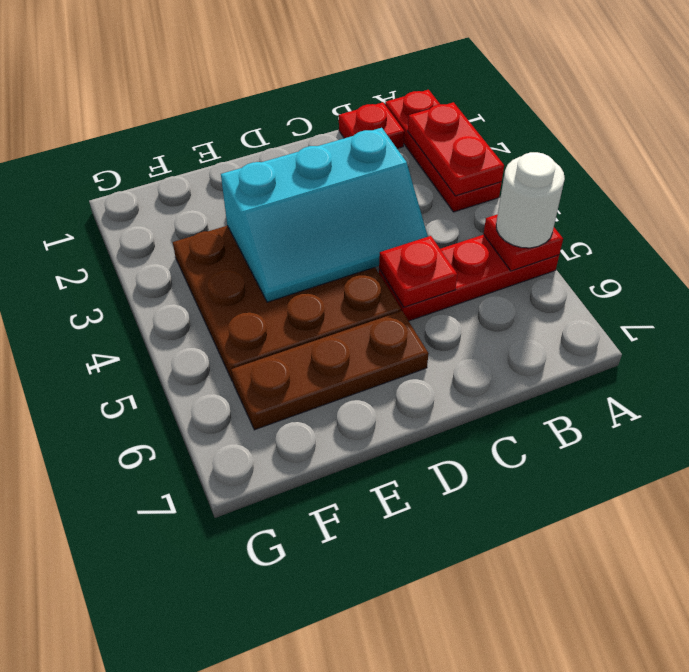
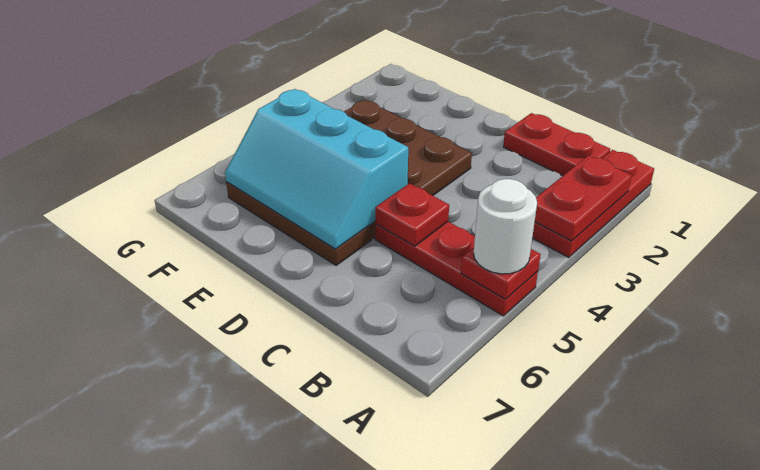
red plate B1 level 1 -> red plate B1:C1 level 1
cyan slope C3:E4 level 2 top 3 -> cyan slope D5:F6 level 2 top 5

